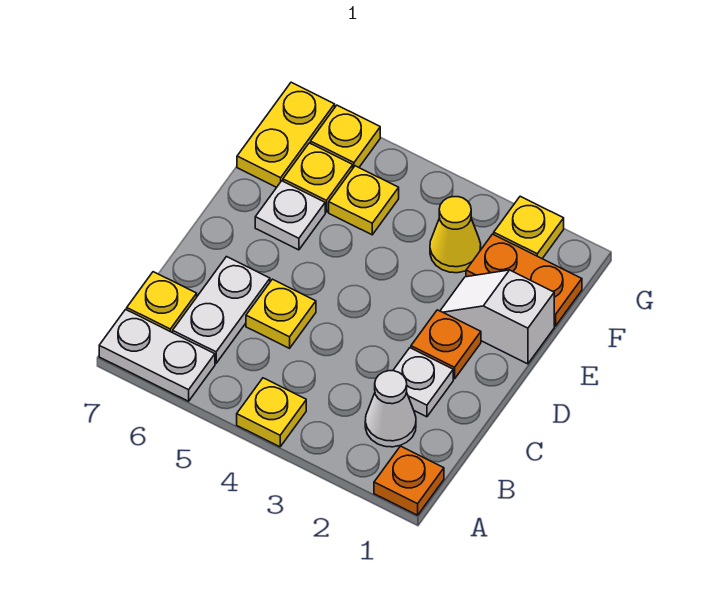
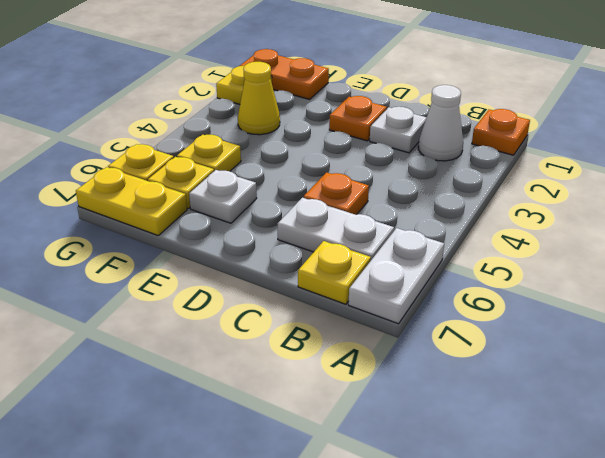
yellow plate A4 level 1 -> none
yellow plate C5 level 1 -> orange plate C5 level 1
white slope E1:E2 level 1 top 1 -> none
orange plate F1:F2 level 1 -> orange plate F1:G1 level 1

